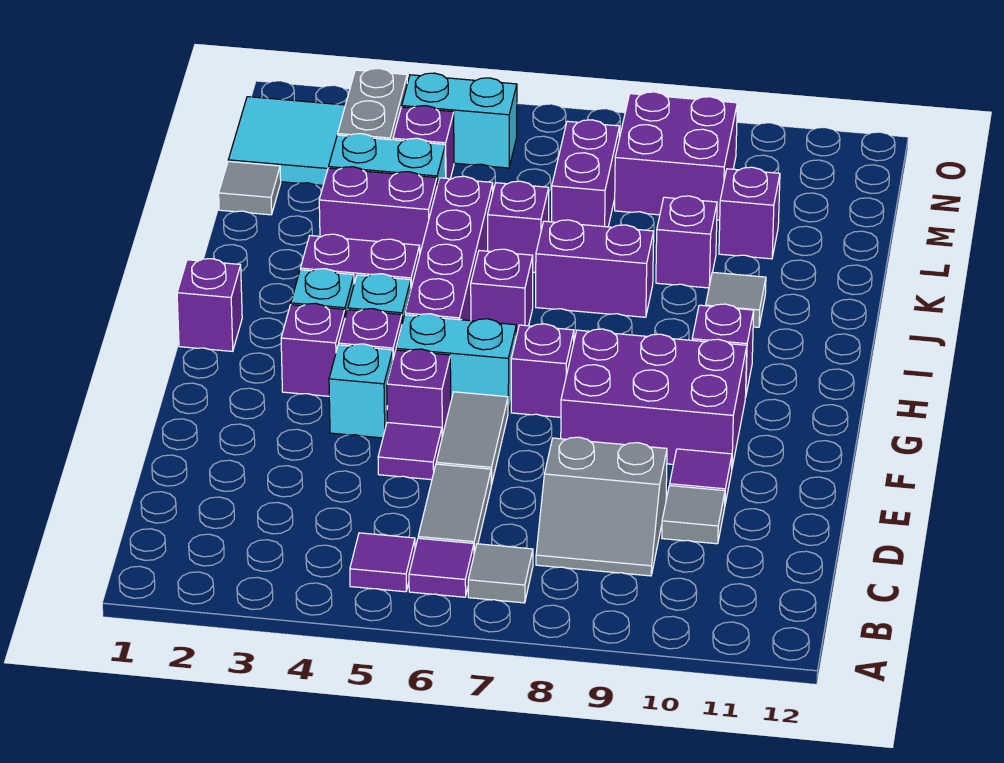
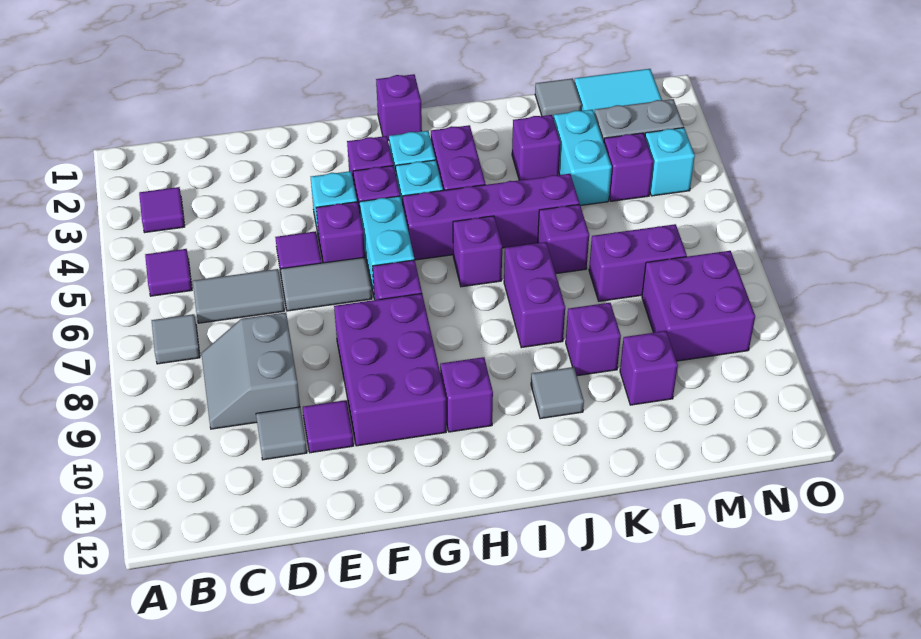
purple tile B6 level 1 -> purple tile B3 level 1
purple brick K3:K4 level 1 -> purple brick K3 level 1
cyan brick N4:N5 level 1 -> cyan brick N4 level 1

